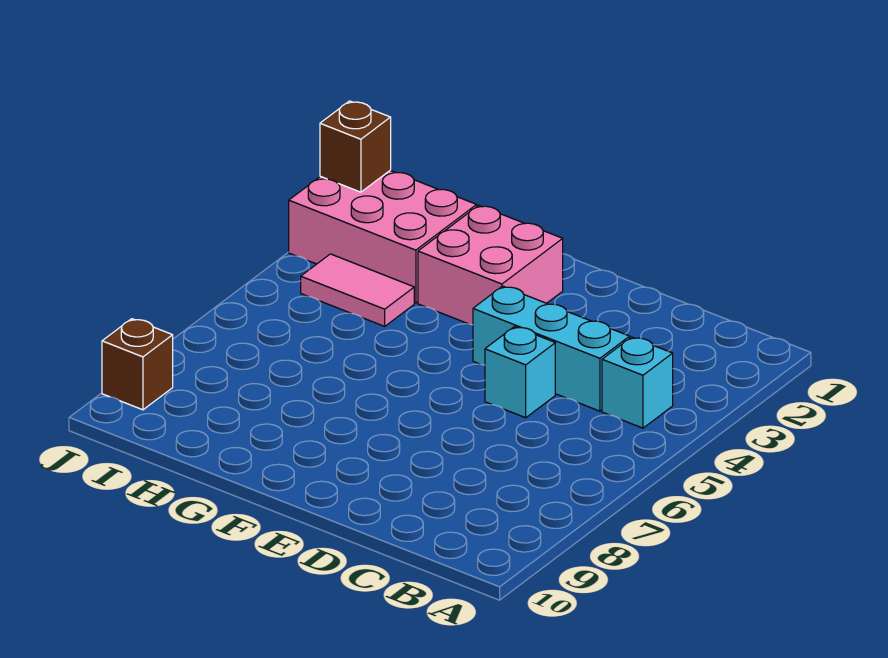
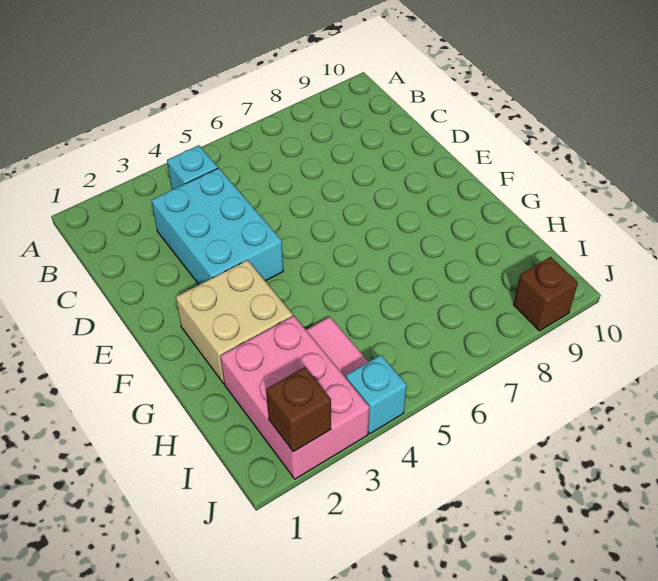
cyan brick C4:E4 level 1 -> cyan brick C3:E4 level 1
cyan brick D5 level 1 -> cyan brick J4 level 1
pink brick F2:G3 level 1 -> tan brick F2:G3 level 1

